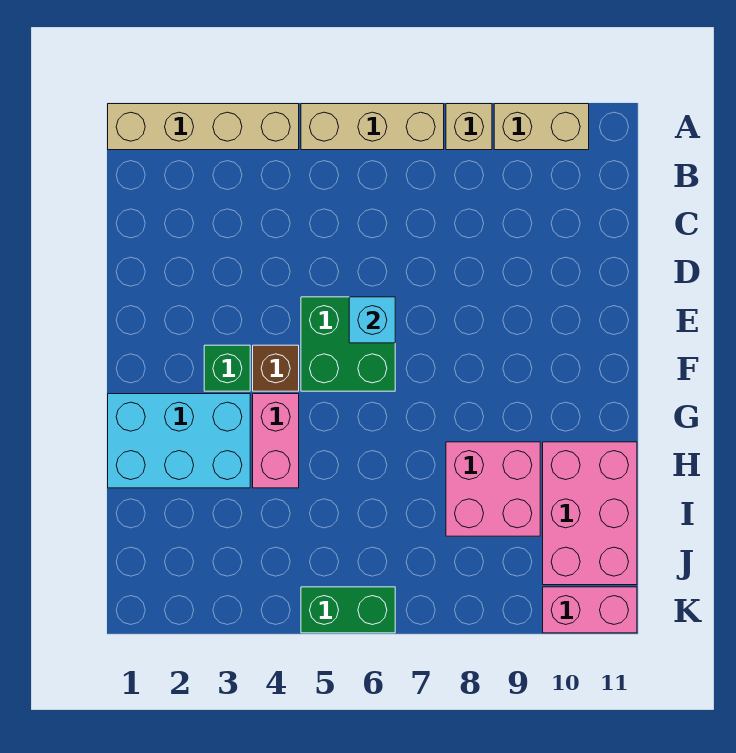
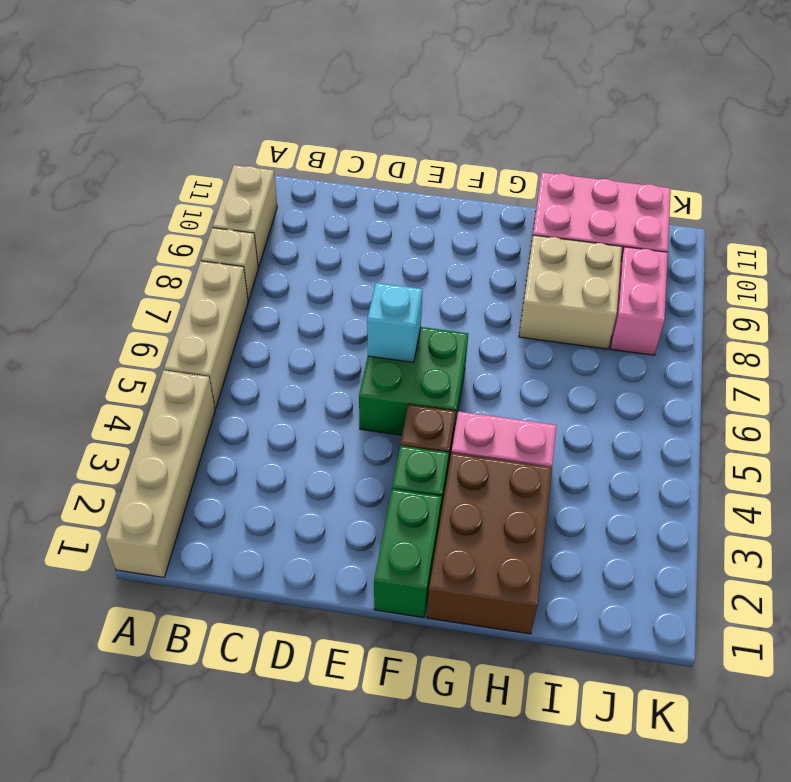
cyan brick G1:H3 level 1 -> brown brick G1:H3 level 1
pink brick H8:I9 level 1 -> tan brick H8:I9 level 1
green brick K5:K6 level 1 -> green brick F1:F2 level 1
pink brick K10:K11 level 1 -> pink brick J8:J9 level 1

